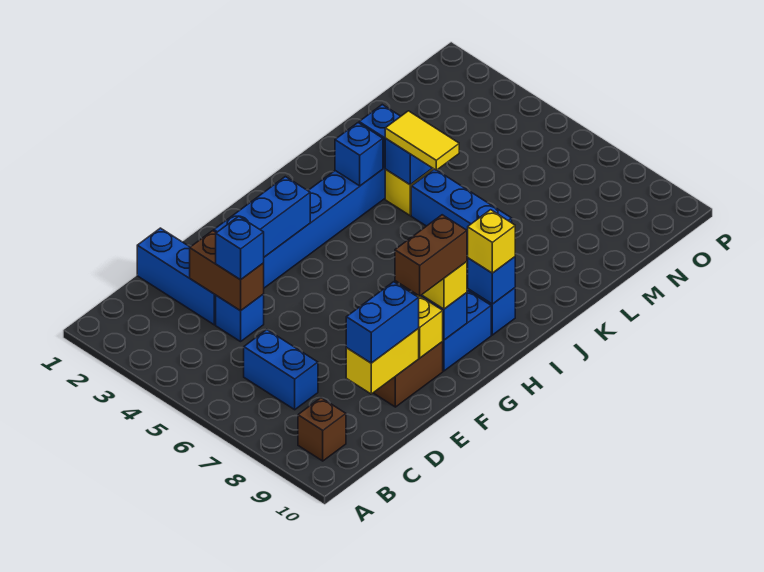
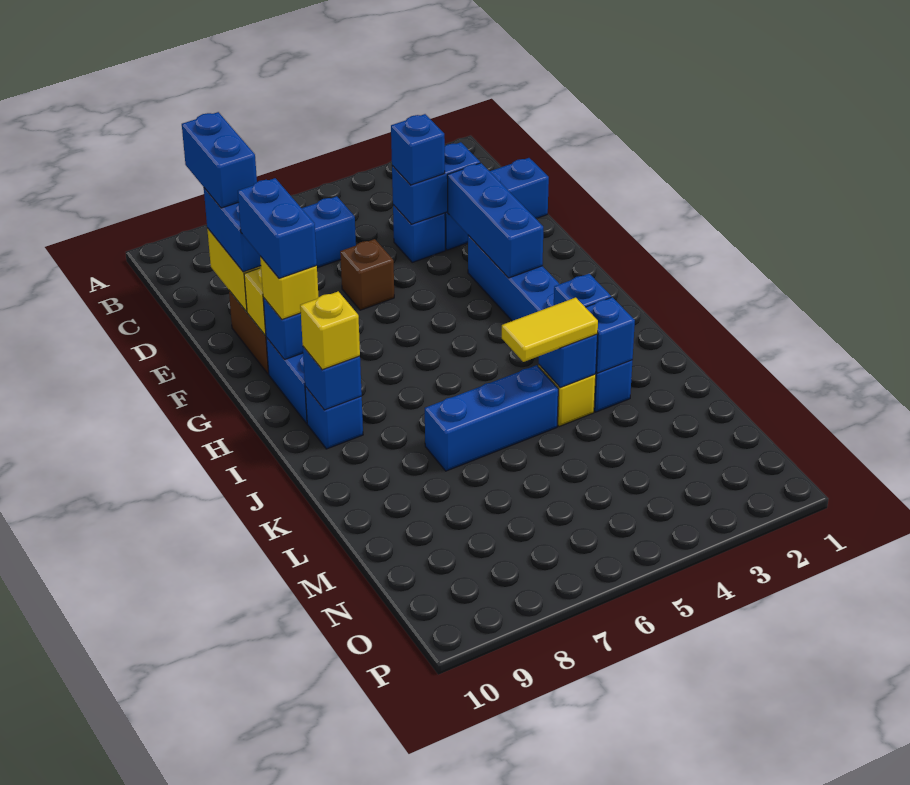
brown brick B9 level 1 -> brown brick E6 level 1
none -> blue brick C9:D9 level 4
brown brick D3:D4 level 2 -> blue brick D3:D4 level 2
brown brick F9:G9 level 4 -> blue brick F9:G9 level 4

